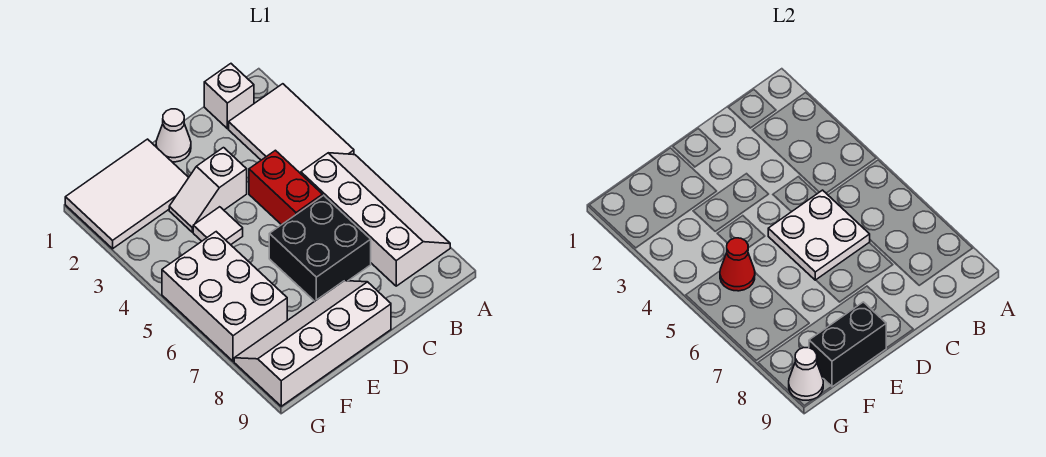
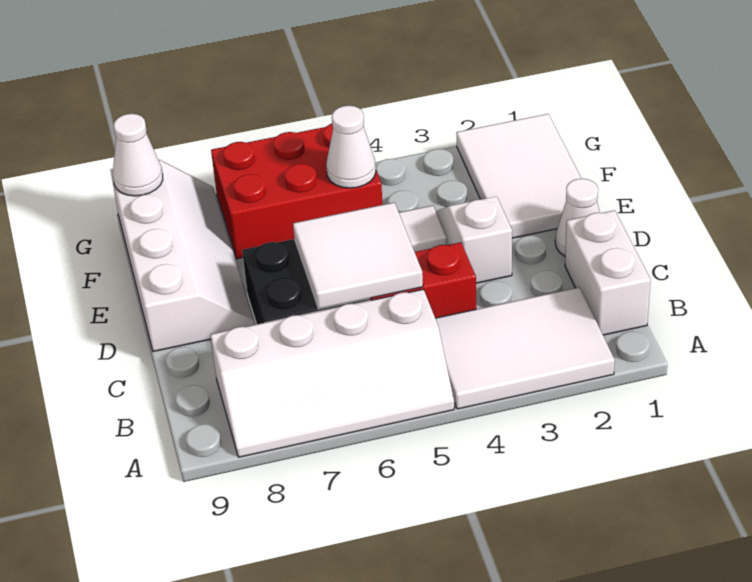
white brick B1 level 1 -> white brick B1:C1 level 1
white plate C5:D6 level 2 -> white tile C5:D6 level 2
black brick E9:F9 level 2 -> none
white brick F5:G7 level 1 -> red brick F5:G7 level 1
red cone F5 level 2 -> white cone F5 level 2

